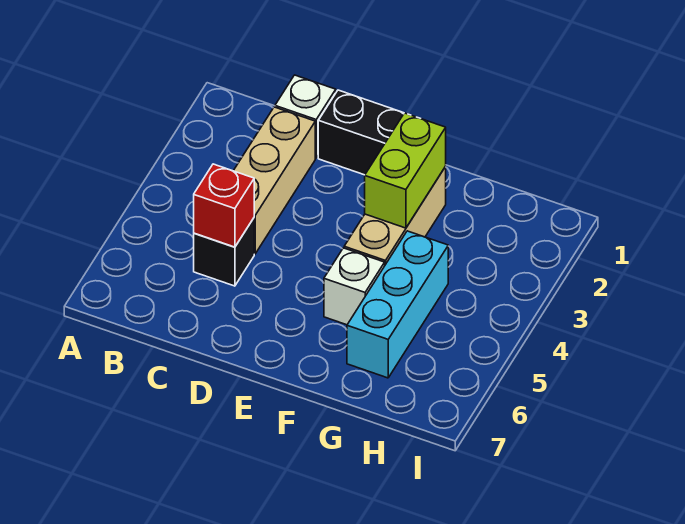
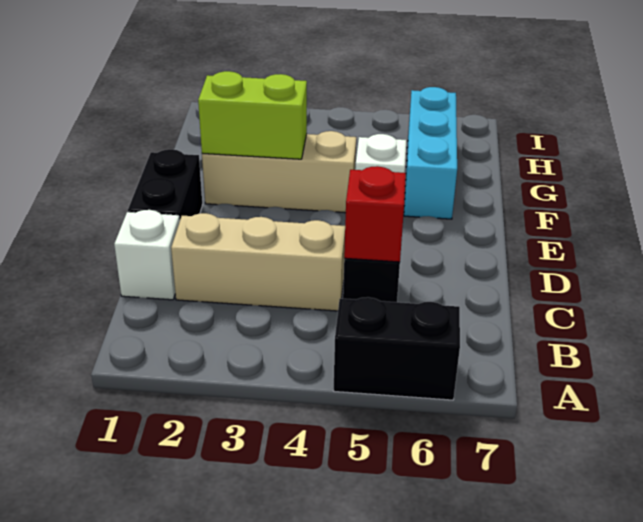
none -> black brick A5:A6 level 1
cyan brick G4:G6 level 1 -> cyan brick F6:H6 level 1

